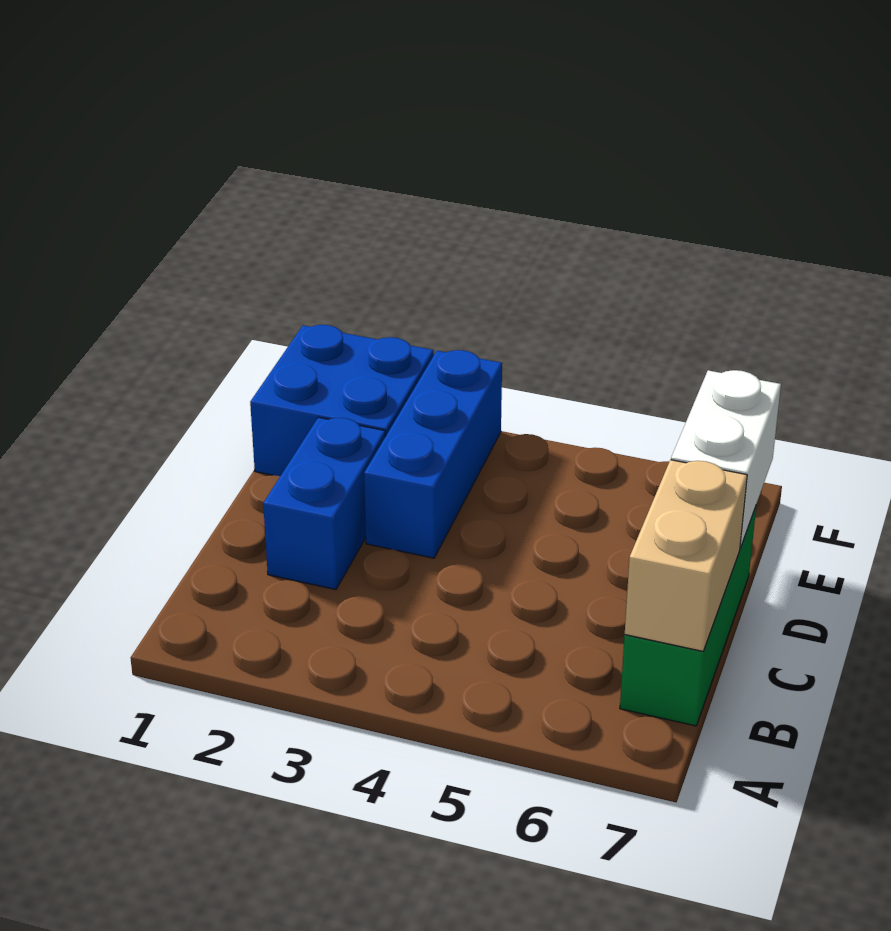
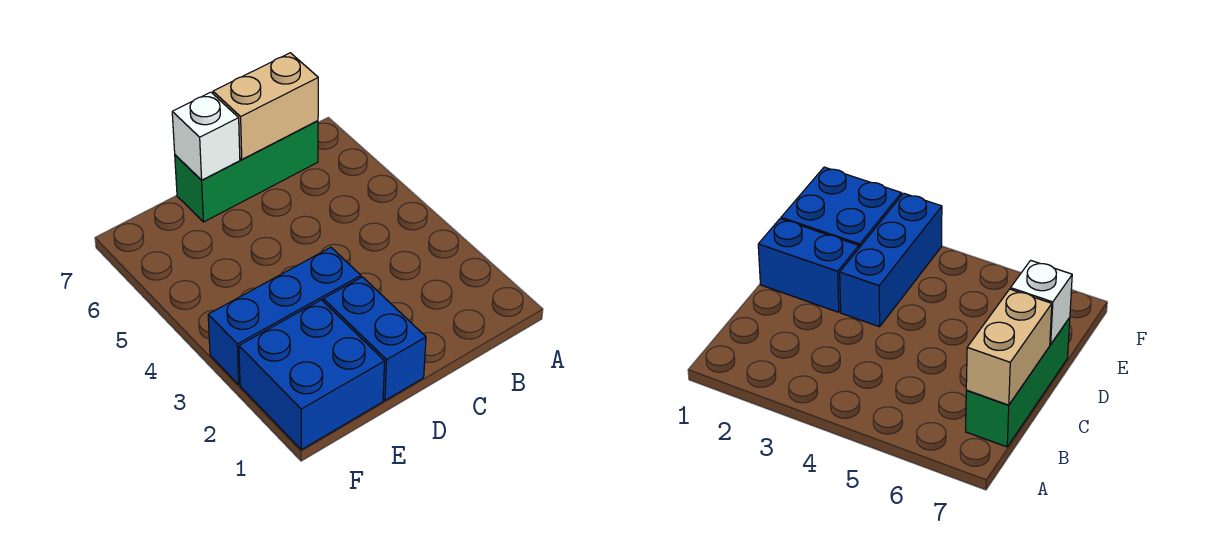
blue brick C2:D2 level 1 -> blue brick D1:D2 level 1
white brick D7:E7 level 2 -> white brick D7 level 2

